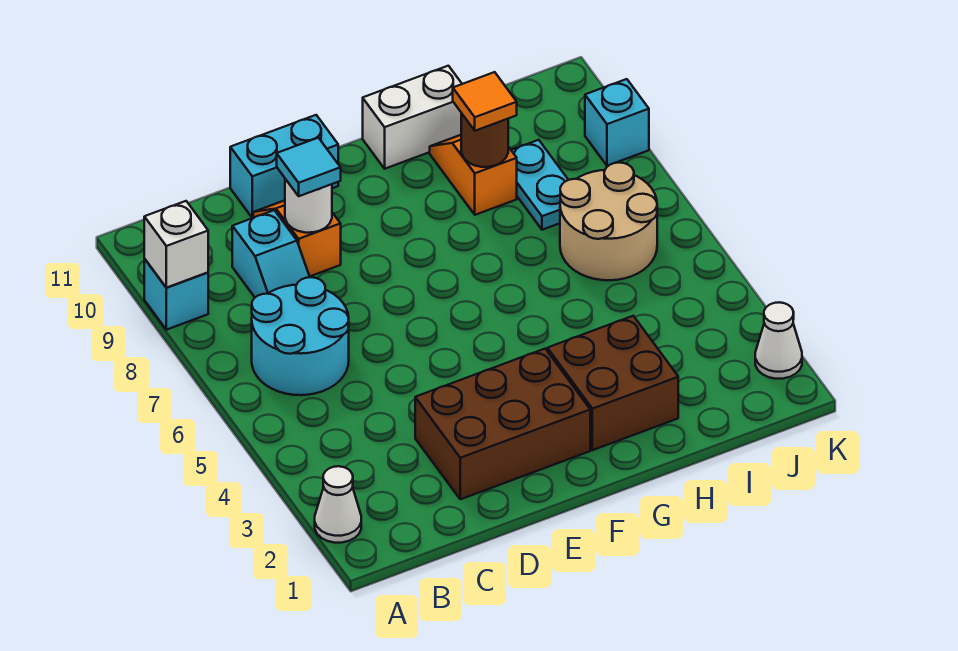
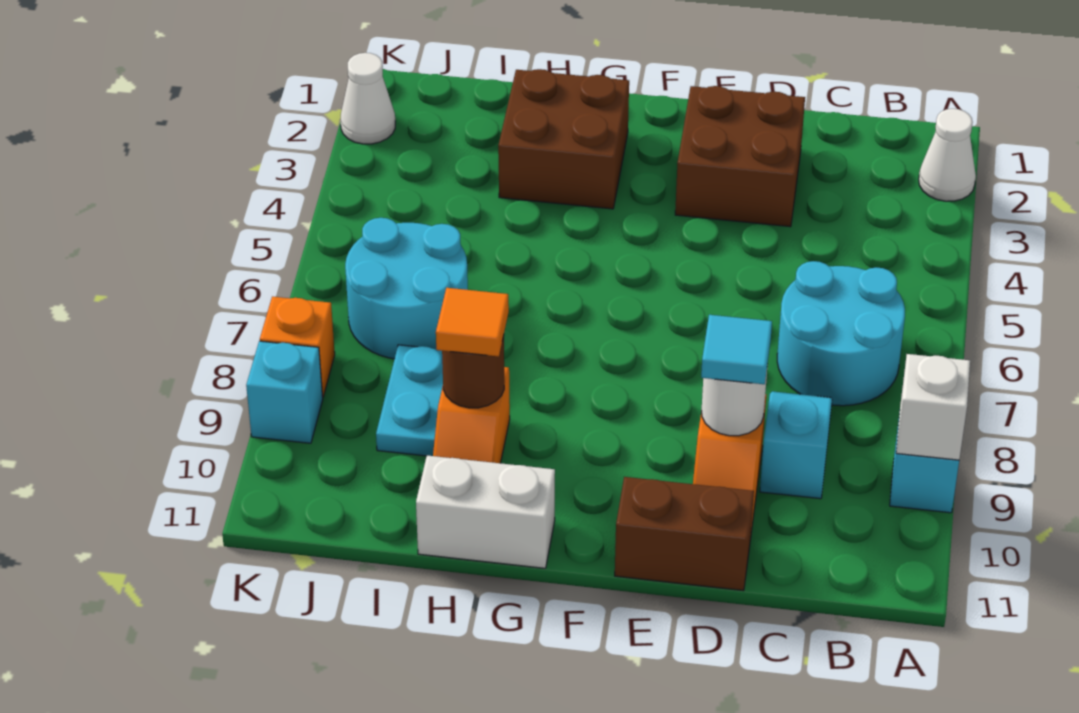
brown brick D2:F3 level 1 -> brown brick D2:E3 level 1
cyan brick D11:E11 level 1 -> brown brick D11:E11 level 1
tan round brick I6:J7 level 1 -> cyan round brick I6:J7 level 1
none -> orange brick K8 level 1

